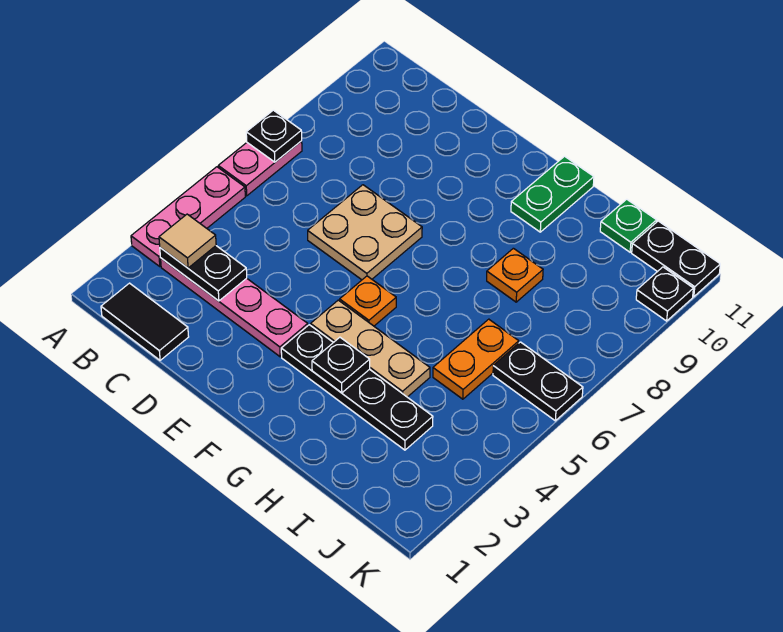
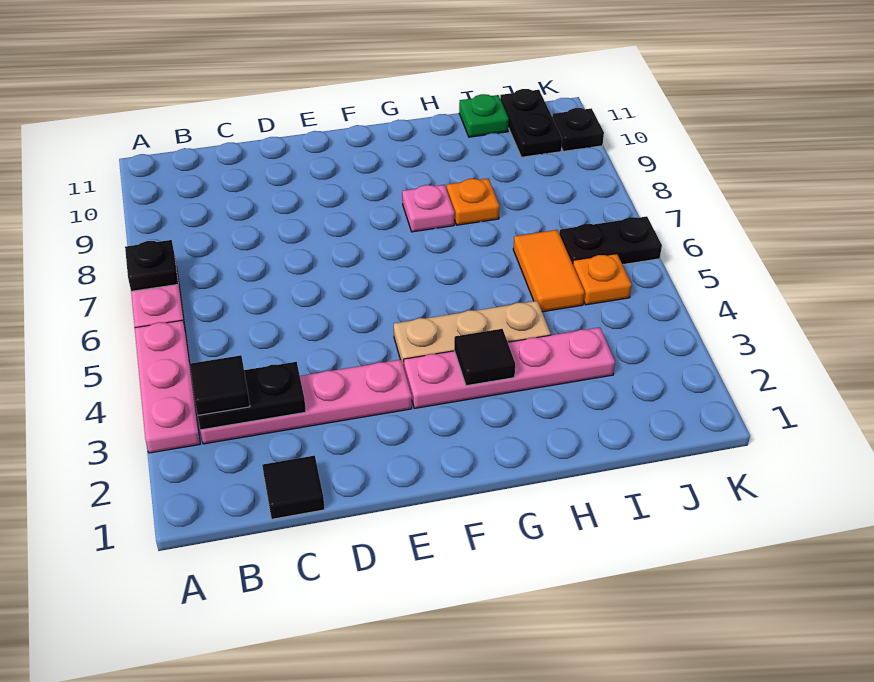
black tile B1:C1 level 1 -> black tile C1 level 1
tan tile B3 level 3 -> black tile B3 level 3
tan plate D6:E7 level 1 -> none
black plate F3:I3 level 1 -> pink plate F3:I3 level 1
orange plate F5 level 1 -> orange plate J5 level 1
black plate G3 level 2 -> black tile G3 level 2
none -> pink plate G8 level 1
green plate G10:G11 level 1 -> none
orange plate I5:I6 level 1 -> orange tile I5:I6 level 1
black plate J11:K11 level 1 -> black plate J10:J11 level 1

